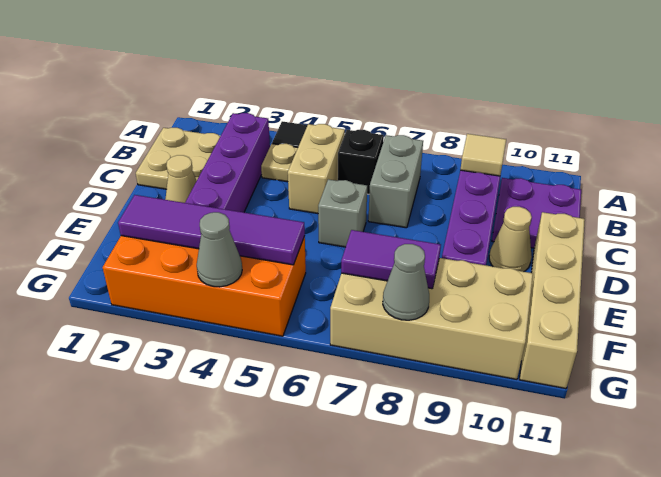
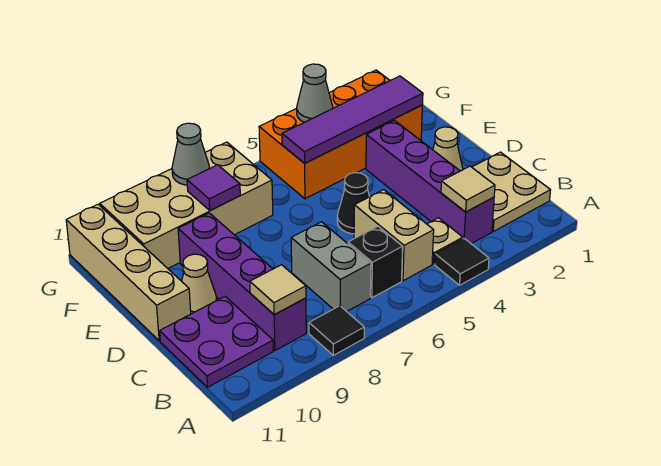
none -> black tile A8 level 1
none -> tan tile B3 level 2
none -> black cone D5 level 1
grey brick D6 level 1 -> none
purple tile F7:F8 level 2 -> purple tile F8 level 2

